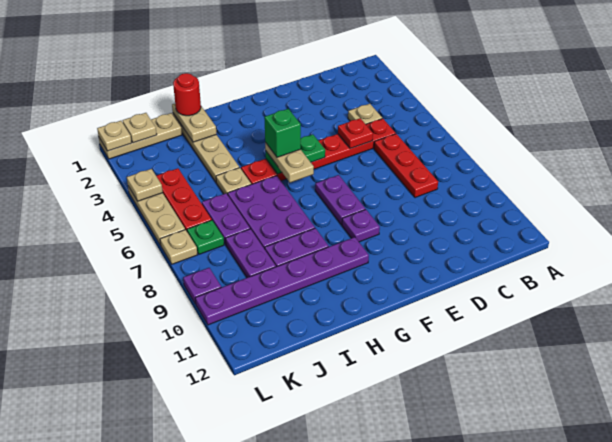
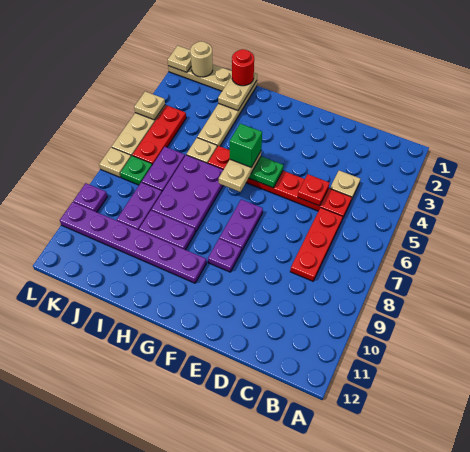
tan plate K1 level 2 -> tan round brick K1 level 2

